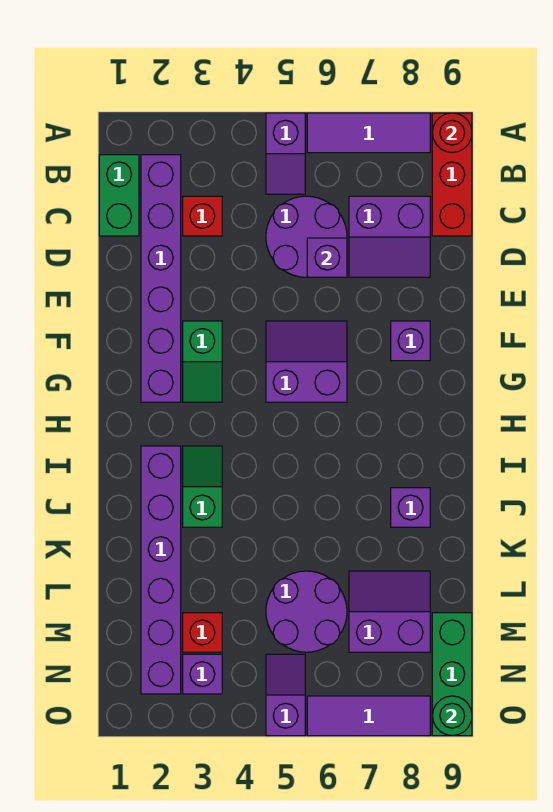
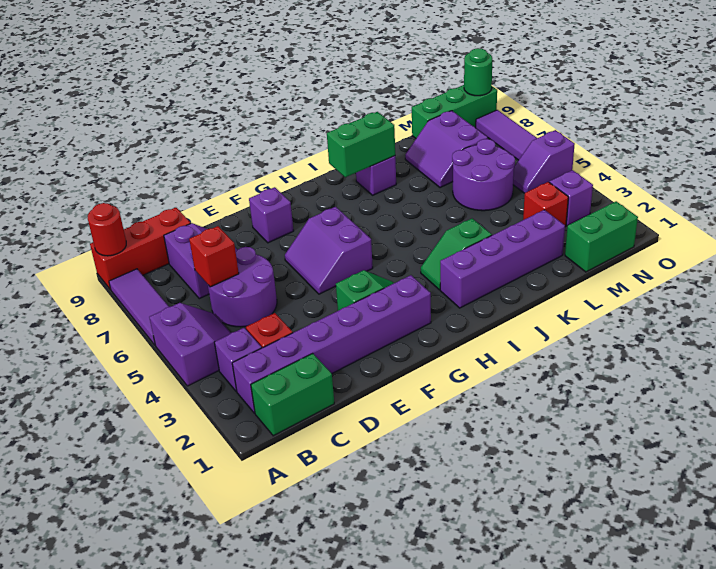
purple slope A5:B5 level 1 top A -> purple slope A4:B5 level 1 top A
none -> red brick C6 level 2
purple brick D6 level 2 -> purple brick B3 level 1
purple brick I2:N2 level 1 -> purple brick I2:L2 level 1
none -> green brick I8:J8 level 2
none -> green brick M1:N1 level 1

